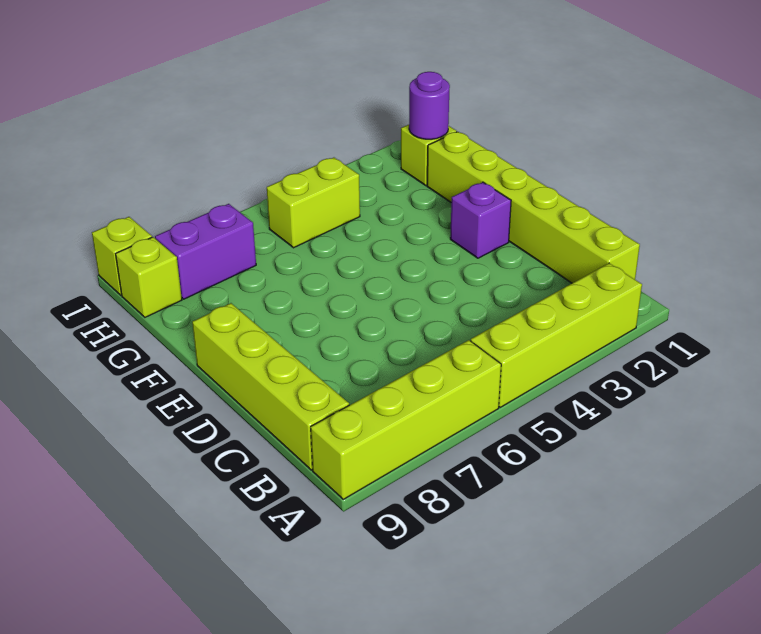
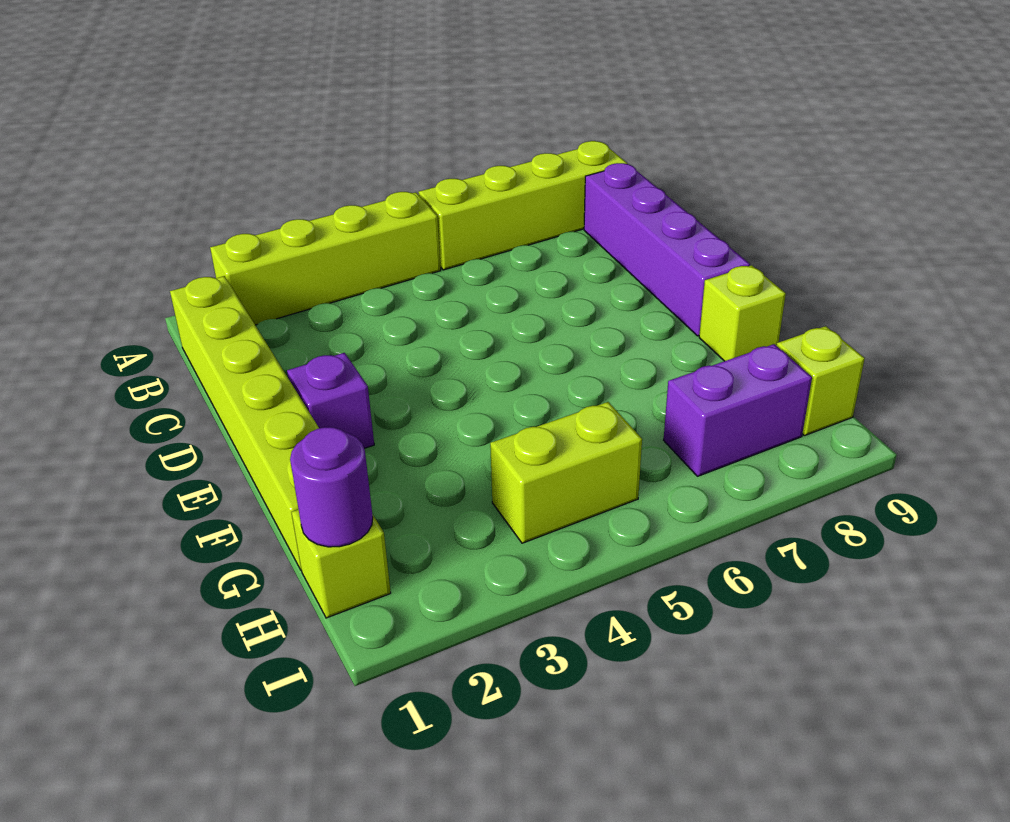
lime brick B9:E9 level 1 -> purple brick B9:E9 level 1
lime brick I9 level 1 -> lime brick F9 level 1

